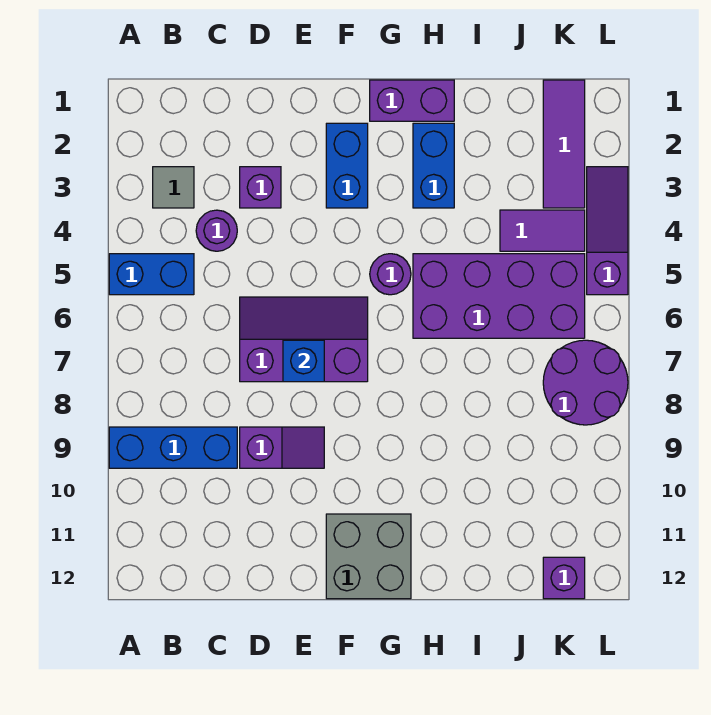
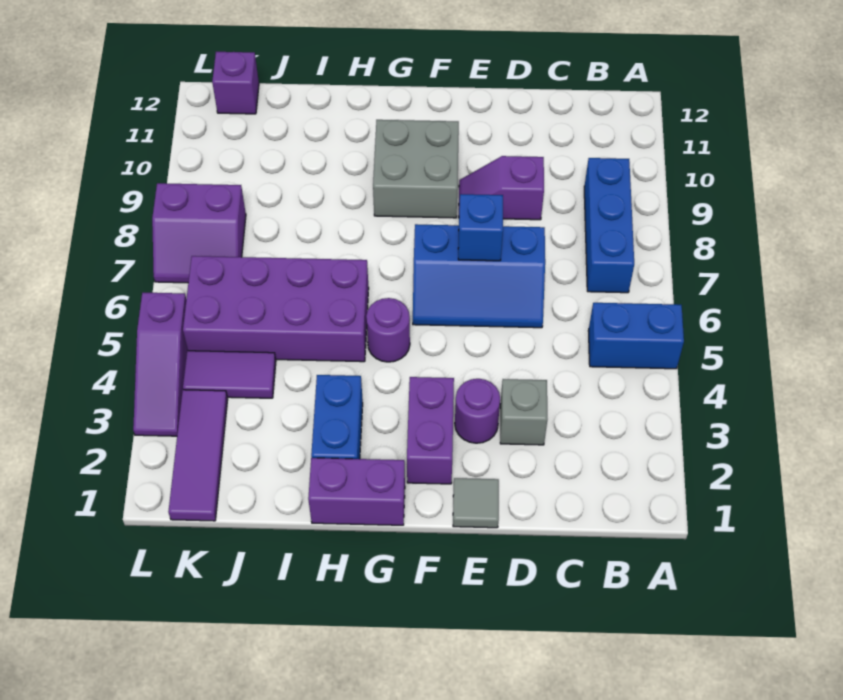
blue brick A9:C9 level 1 -> blue brick B7:B9 level 1
grey tile B3 level 1 -> grey tile E1 level 1
purple round brick C4 level 1 -> purple round brick E3 level 1
purple brick D3 level 1 -> grey brick D3 level 1
purple slope D6:F7 level 1 top 7 -> blue slope D6:F7 level 1 top 7
blue brick F2:F3 level 1 -> purple brick F2:F3 level 1
grey brick F11:G12 level 1 -> grey brick F9:G10 level 1
purple round brick K7:L8 level 1 -> purple slope K7:L8 level 1 top 8

